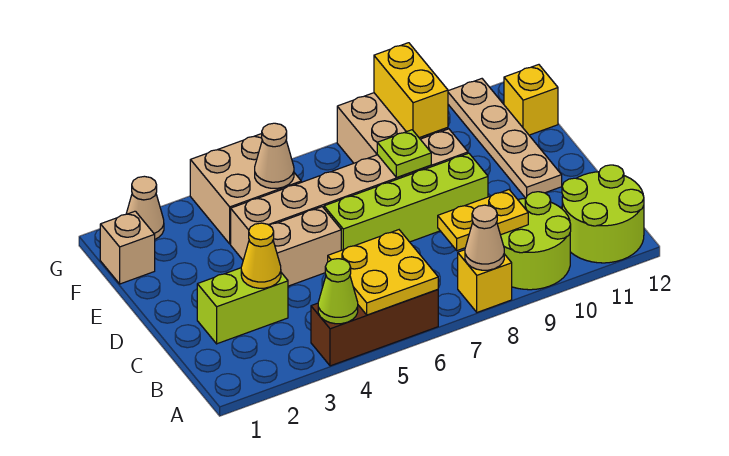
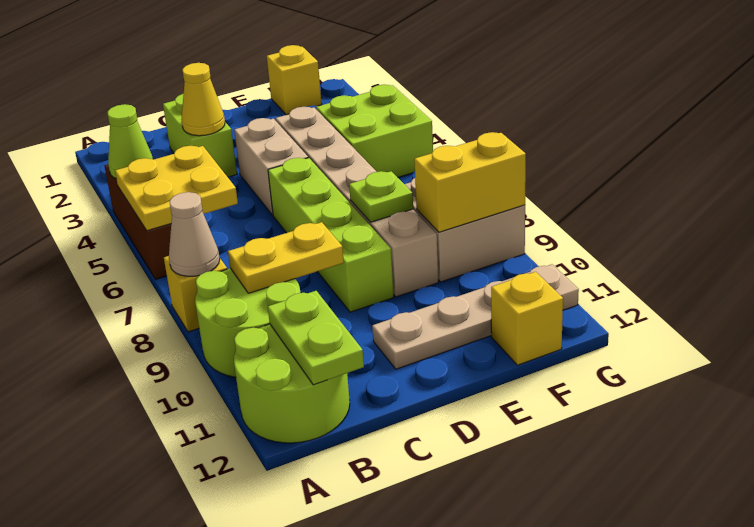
yellow plate B8:B9 level 2 -> yellow plate B9:C9 level 2
none -> lime plate B11:B12 level 2
tan brick F1 level 1 -> yellow brick F1 level 1
tan brick F4:G5 level 1 -> lime brick F4:G5 level 1
tan cone F5 level 2 -> none
tan cone G2 level 1 -> none

